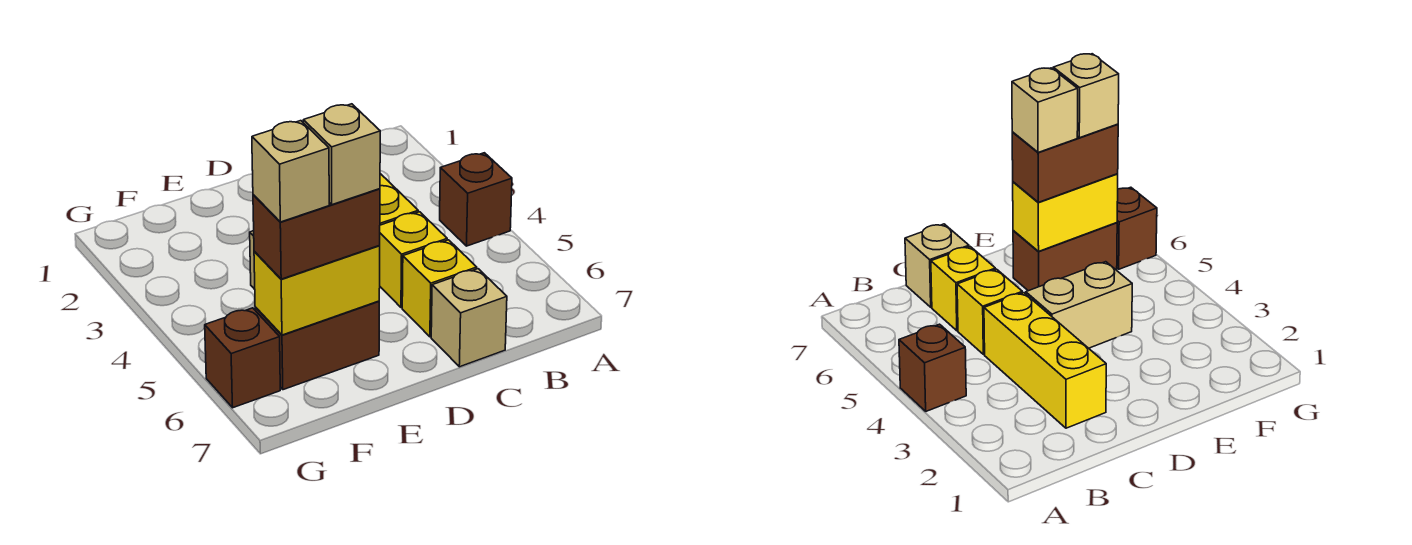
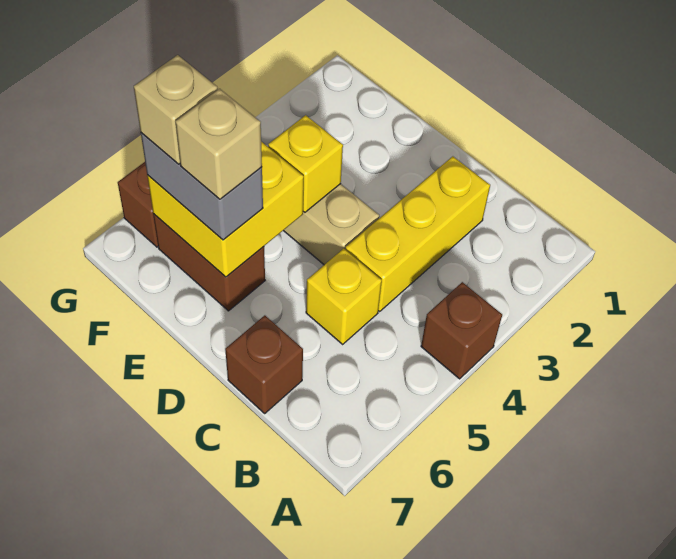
yellow brick C6 level 1 -> yellow brick E4 level 2
tan brick C7 level 1 -> brown brick C7 level 1
yellow brick E6:F6 level 2 -> yellow brick E5:F6 level 2
brown brick E6:F6 level 3 -> grey brick E6:F6 level 3

